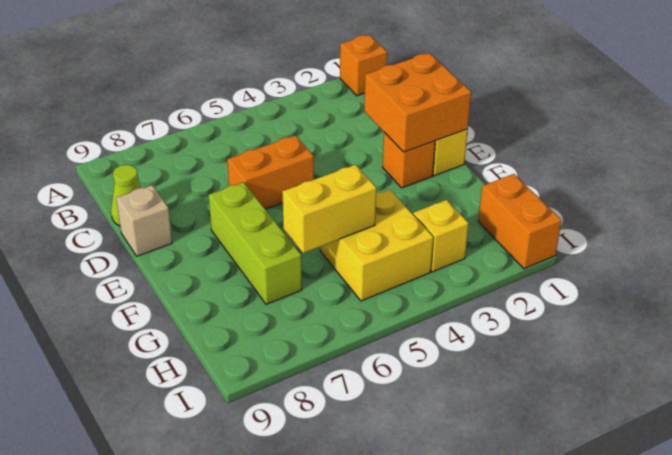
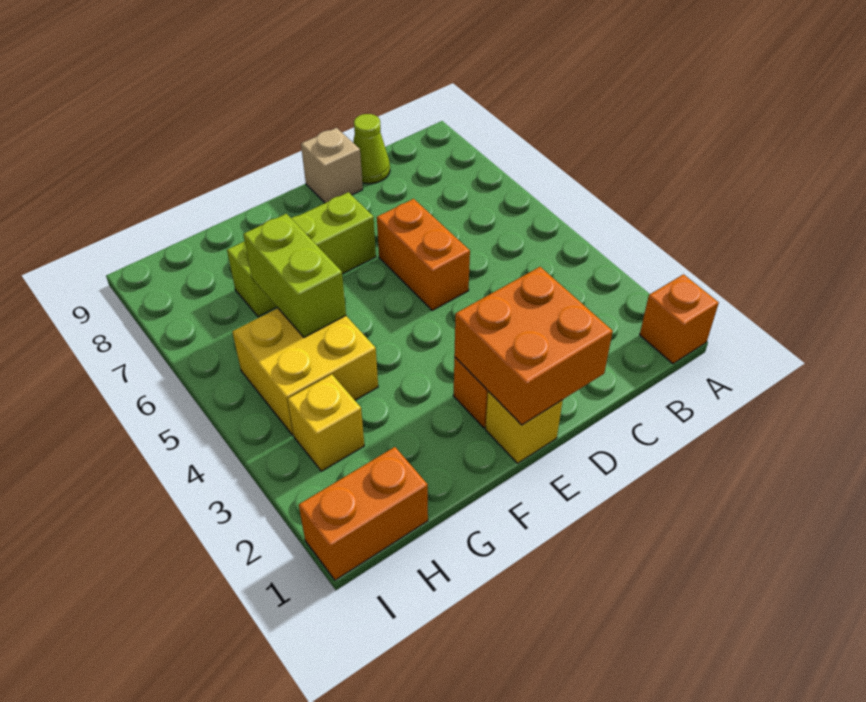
yellow brick G5:G6 level 2 -> lime brick G5:G6 level 2

